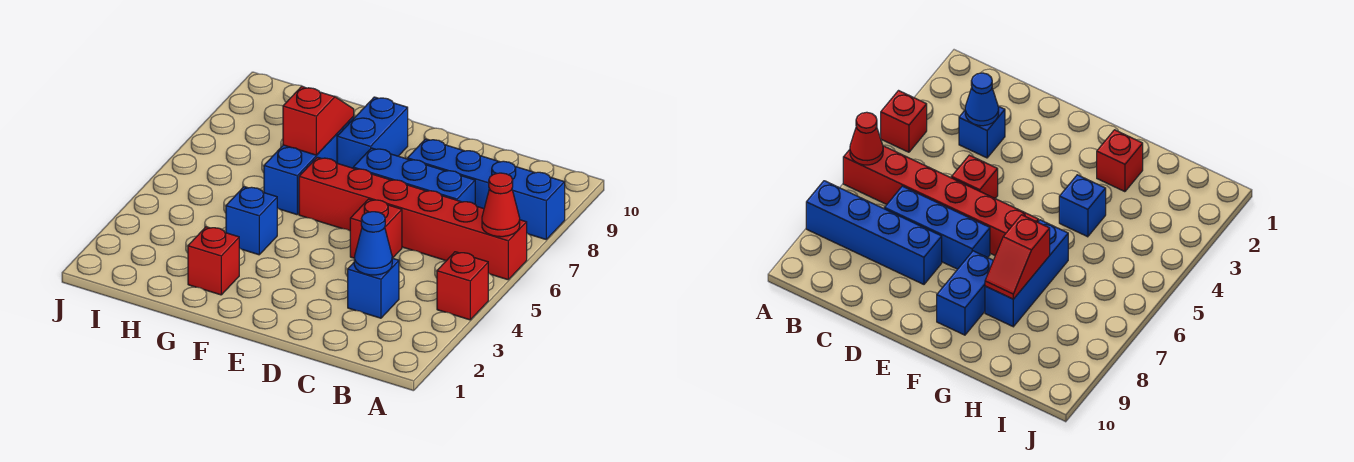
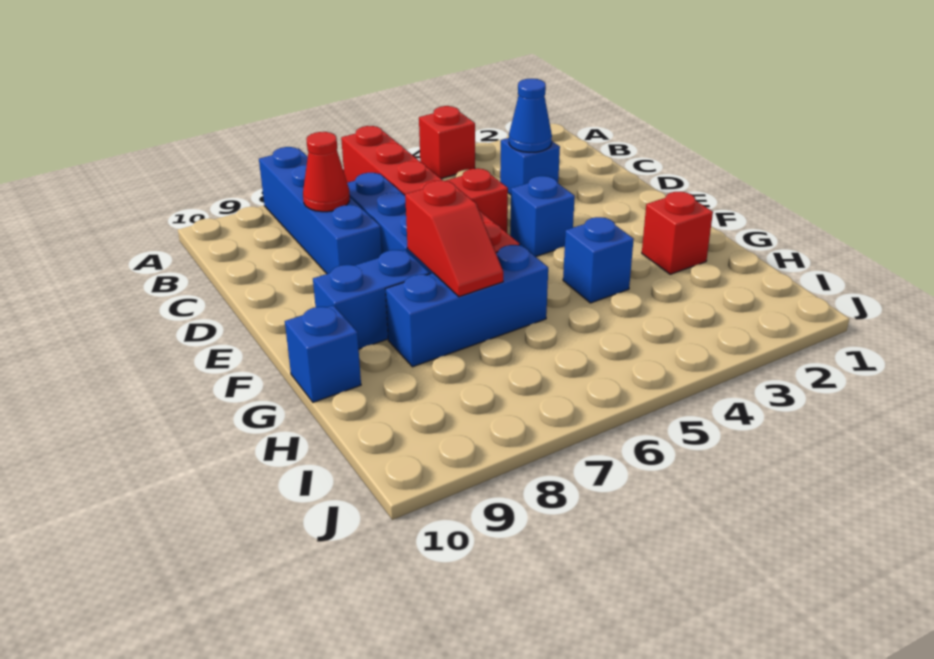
red cone A6 level 2 -> red cone C8 level 2
none -> blue brick E4 level 1
red slope G7:G8 level 2 top 7 -> red slope F7:G7 level 2 top F
none -> blue brick G10 level 1

